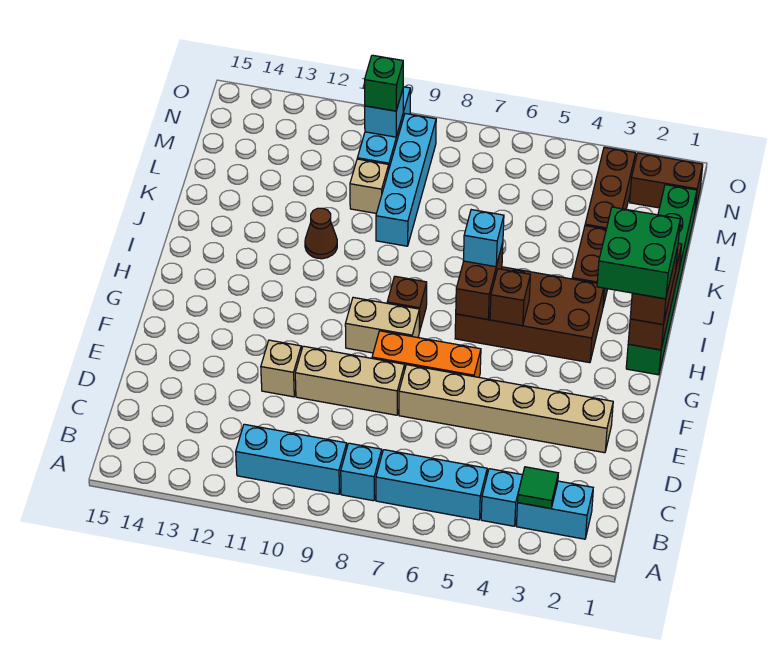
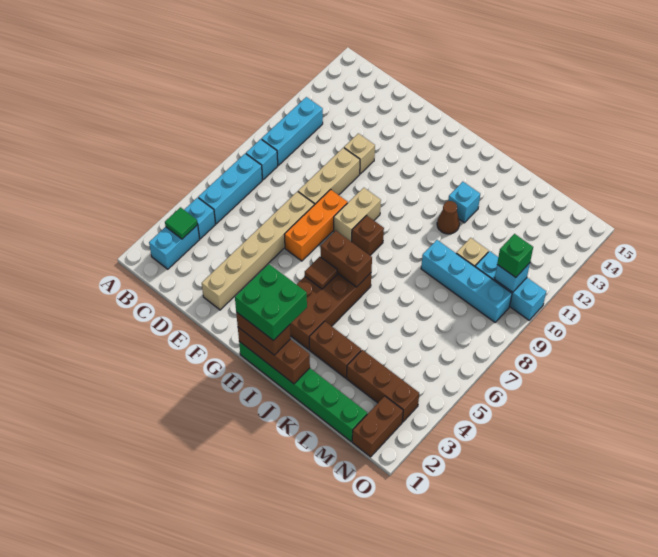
brown brick H5 level 2 -> brown tile H5 level 2
cyan brick I6 level 3 -> cyan brick J12 level 1

